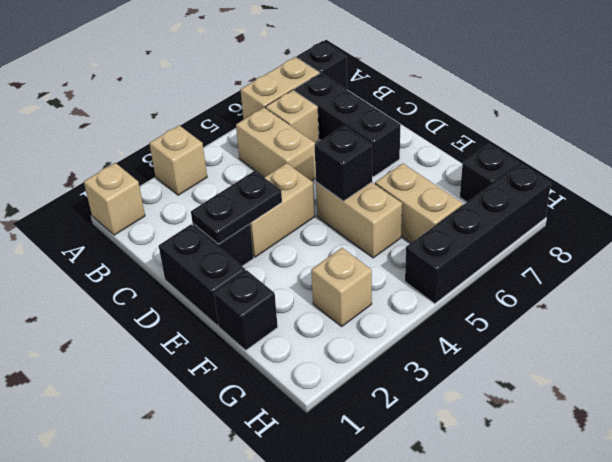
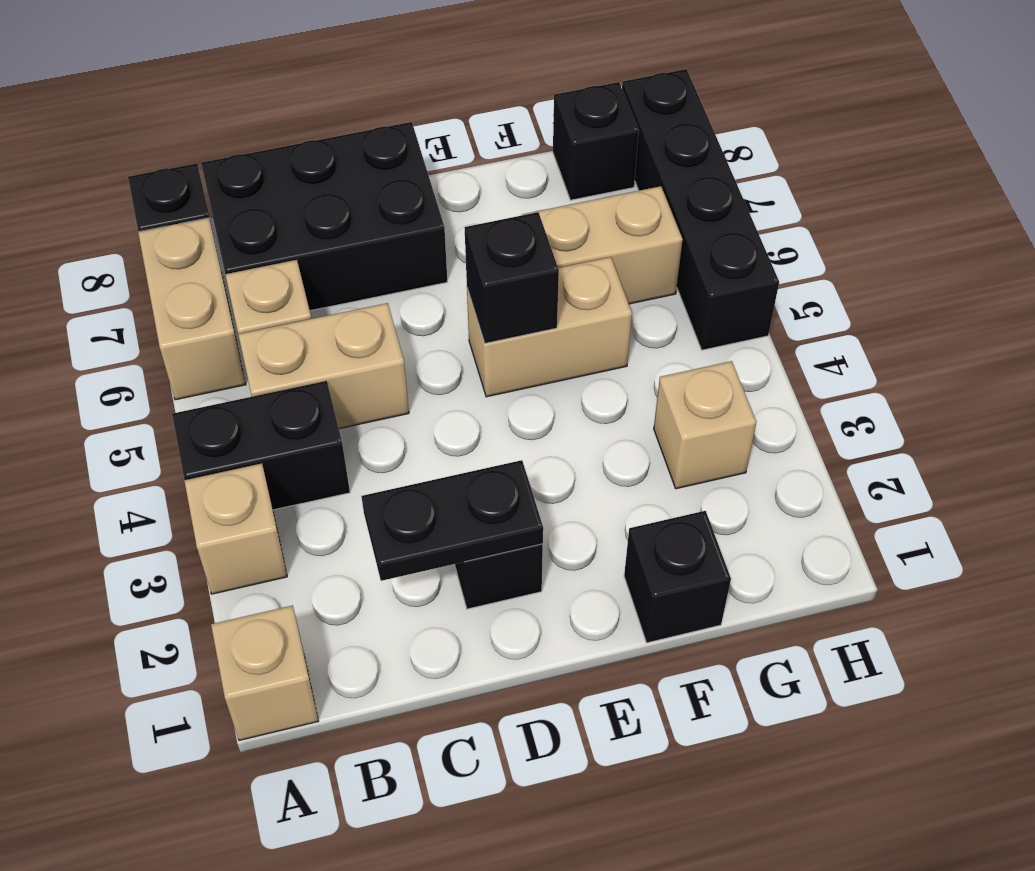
black brick B7:D7 level 1 -> black brick B7:D8 level 1
black brick D1:E1 level 1 -> black brick A4:B4 level 1
black plate D2:D3 level 2 -> black plate C2:D2 level 2
tan brick D3:D4 level 1 -> none

